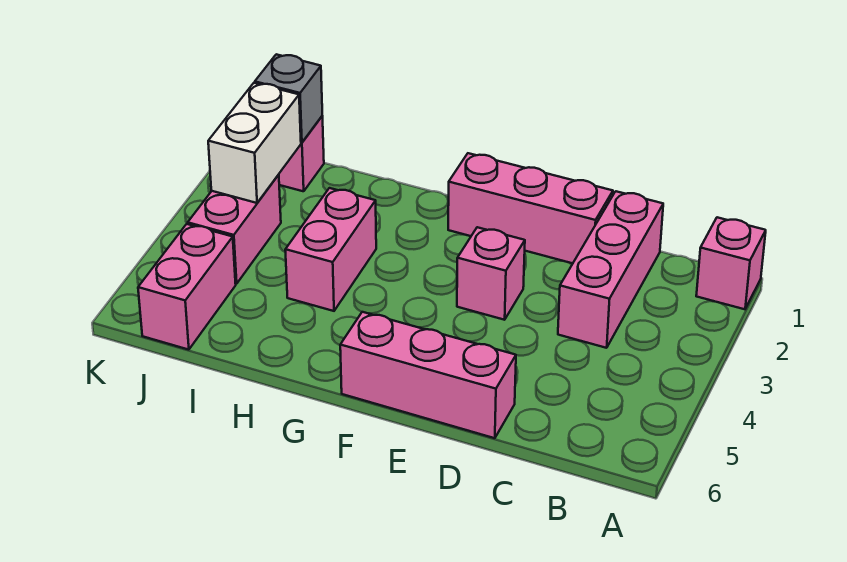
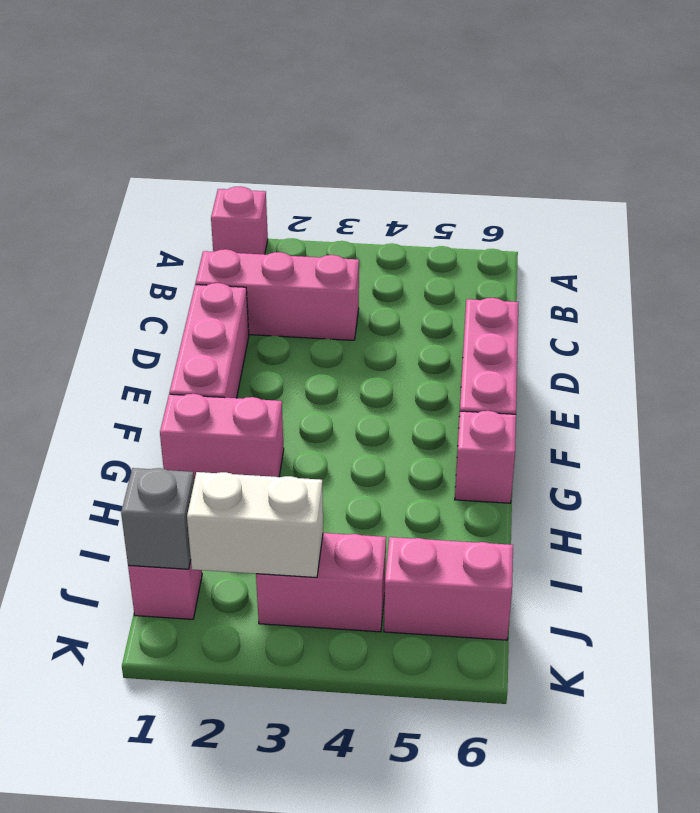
pink brick E3 level 1 -> pink brick G6 level 1
pink brick H3:H4 level 1 -> pink brick G1:G2 level 1

